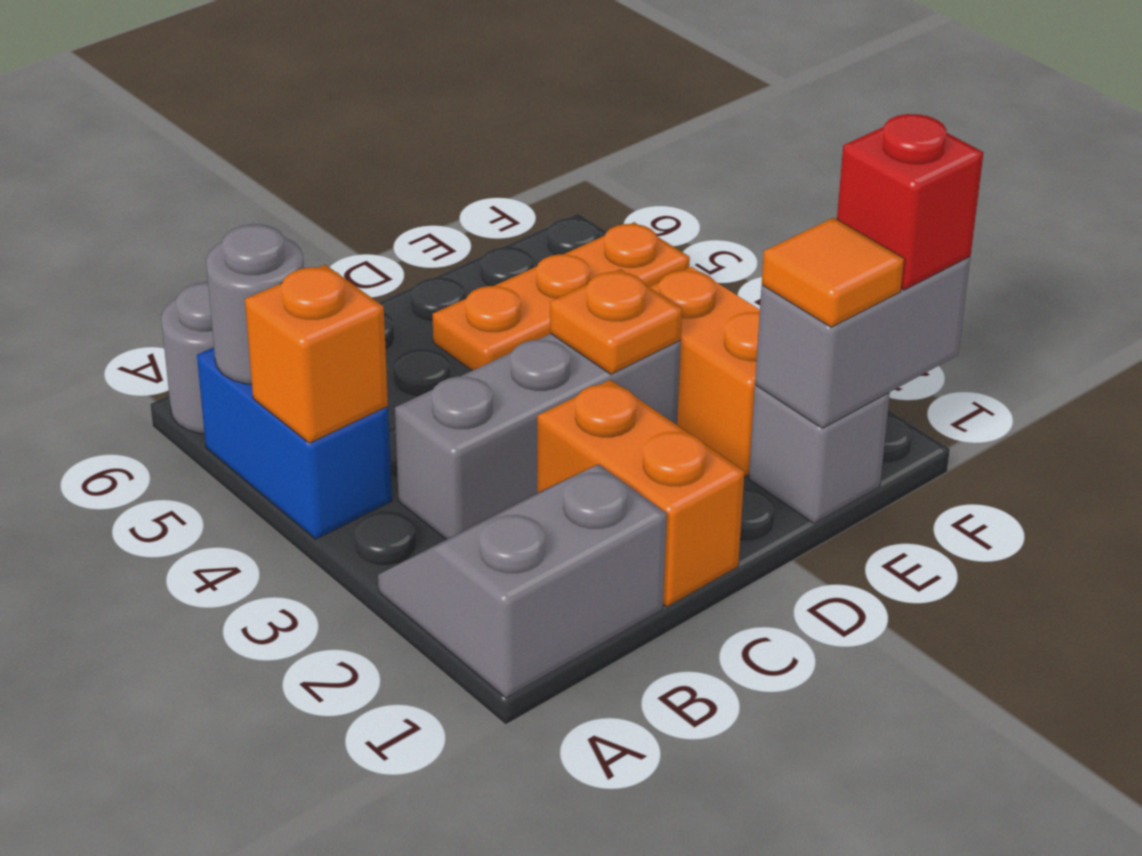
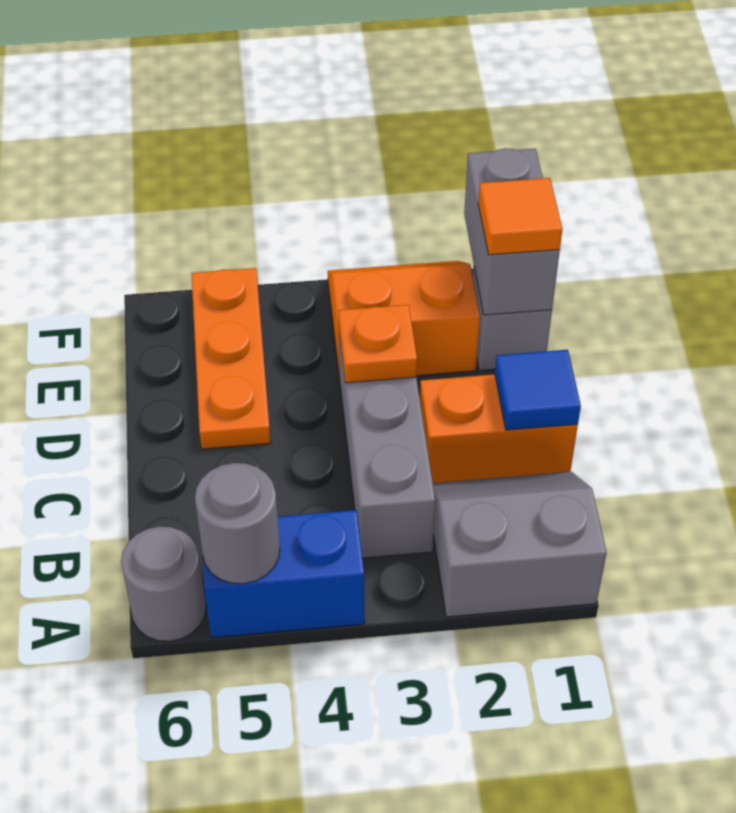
grey slope A1:B2 level 1 top 1 -> grey slope A1:B2 level 1 top A
orange brick A4 level 2 -> none
none -> blue tile C1 level 2
red brick F1 level 3 -> none

